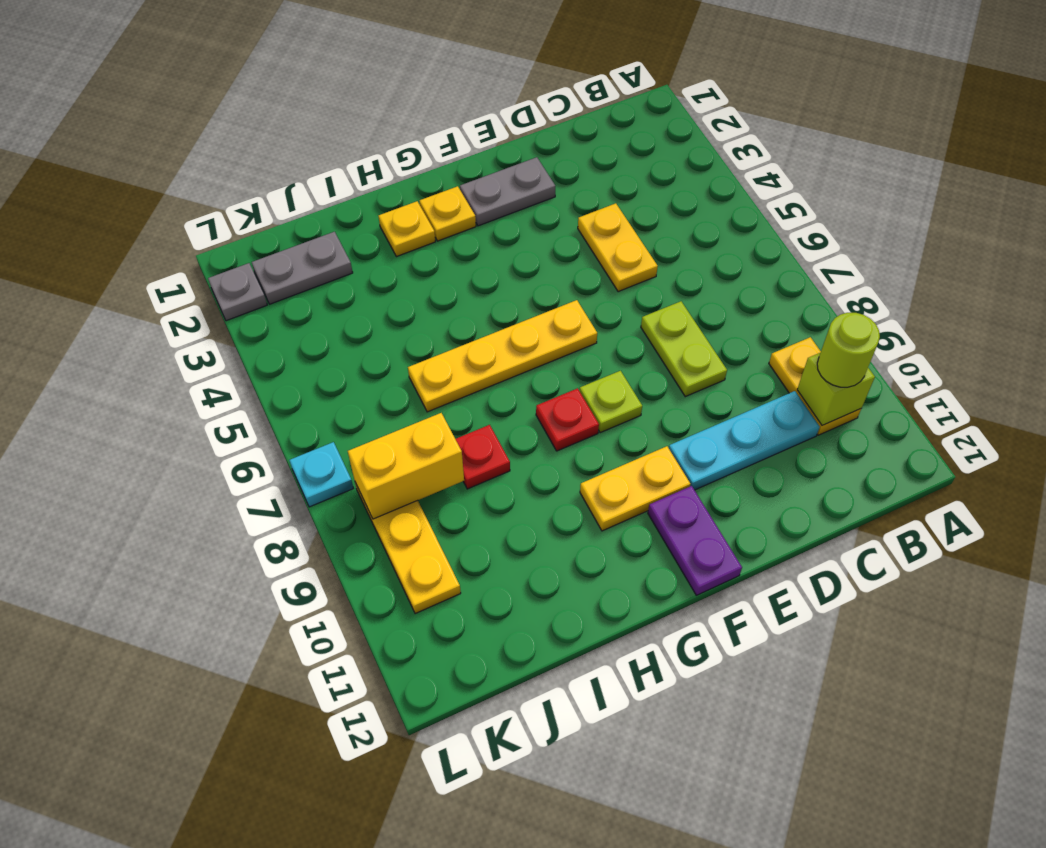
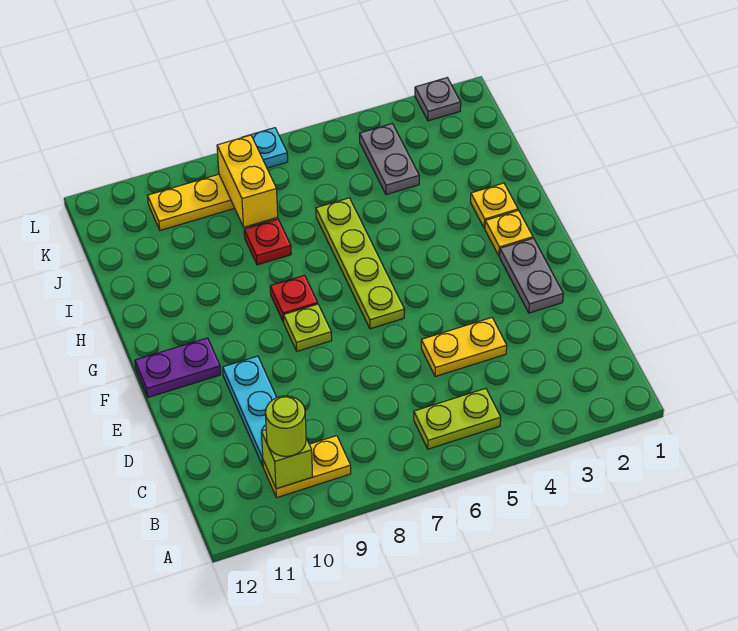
lime plate D7:D8 level 1 -> lime plate B5:B6 level 1
yellow plate F6:I6 level 1 -> lime plate F6:I6 level 1
yellow plate F10:G10 level 1 -> none
grey plate J2:K2 level 1 -> grey plate J4:K4 level 1

